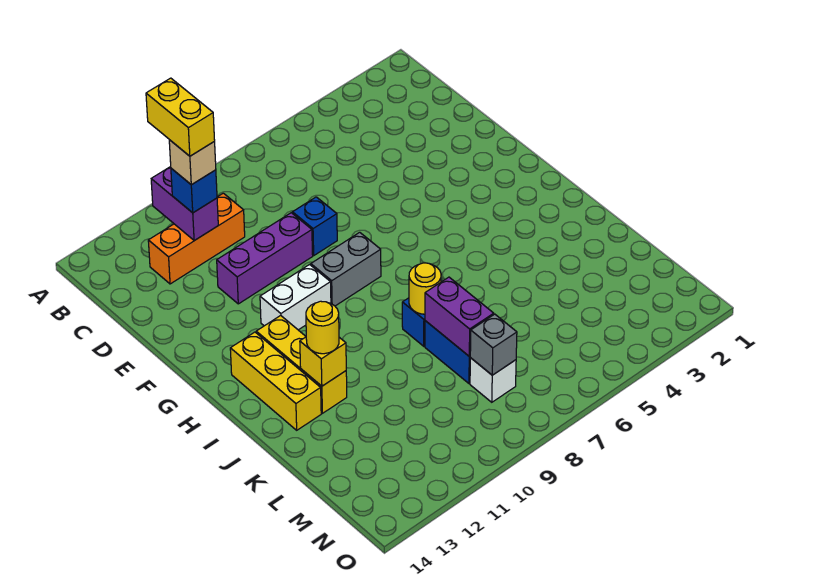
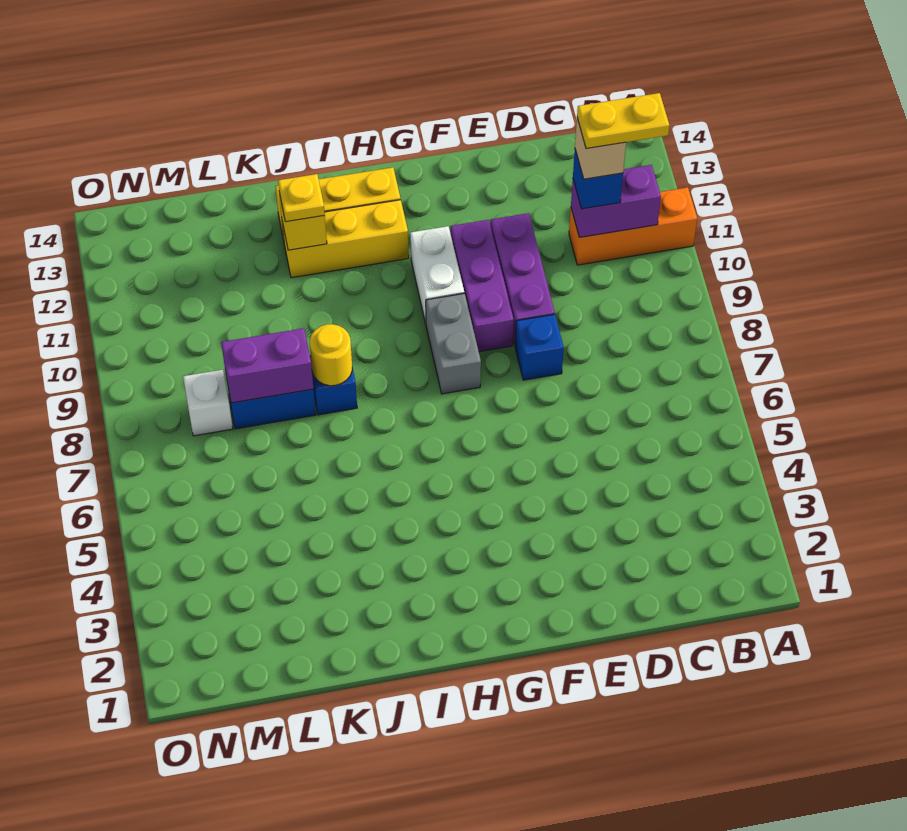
yellow brick B11:C11 level 5 -> yellow plate B11:C11 level 5
orange brick C10:C12 level 1 -> orange brick A11:C11 level 1
none -> purple brick F9:F11 level 1
yellow round brick J12 level 3 -> yellow plate J12 level 3
grey brick M8 level 2 -> none

